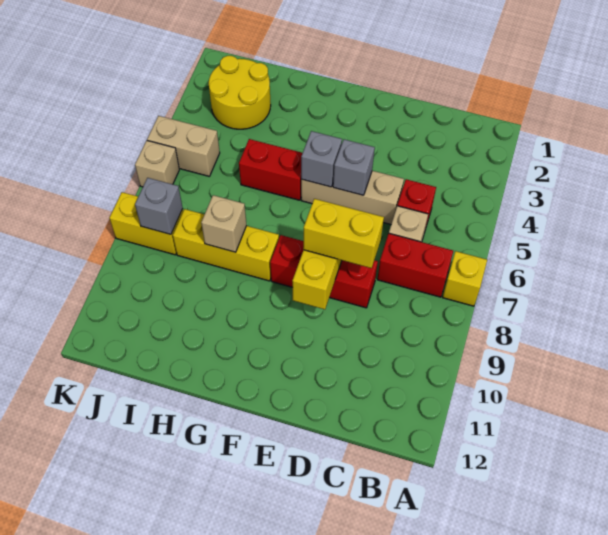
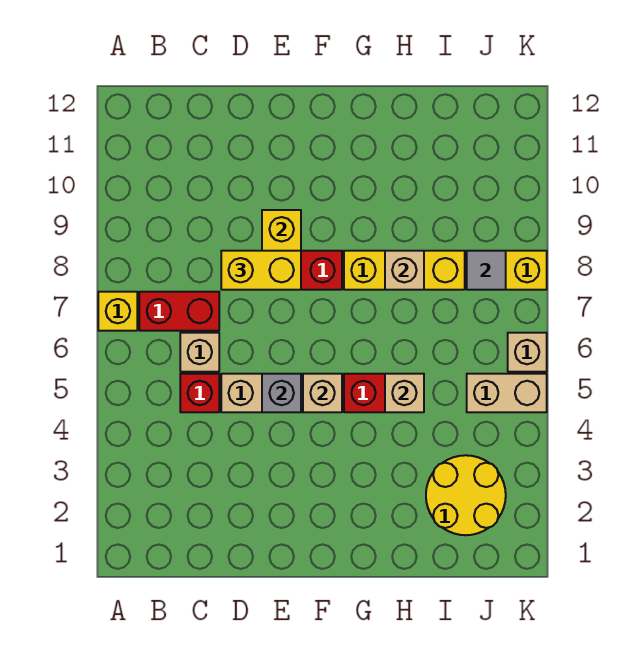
grey brick F5 level 2 -> tan brick F5 level 2
none -> tan brick H5 level 2
grey brick J8 level 2 -> grey tile J8 level 2

